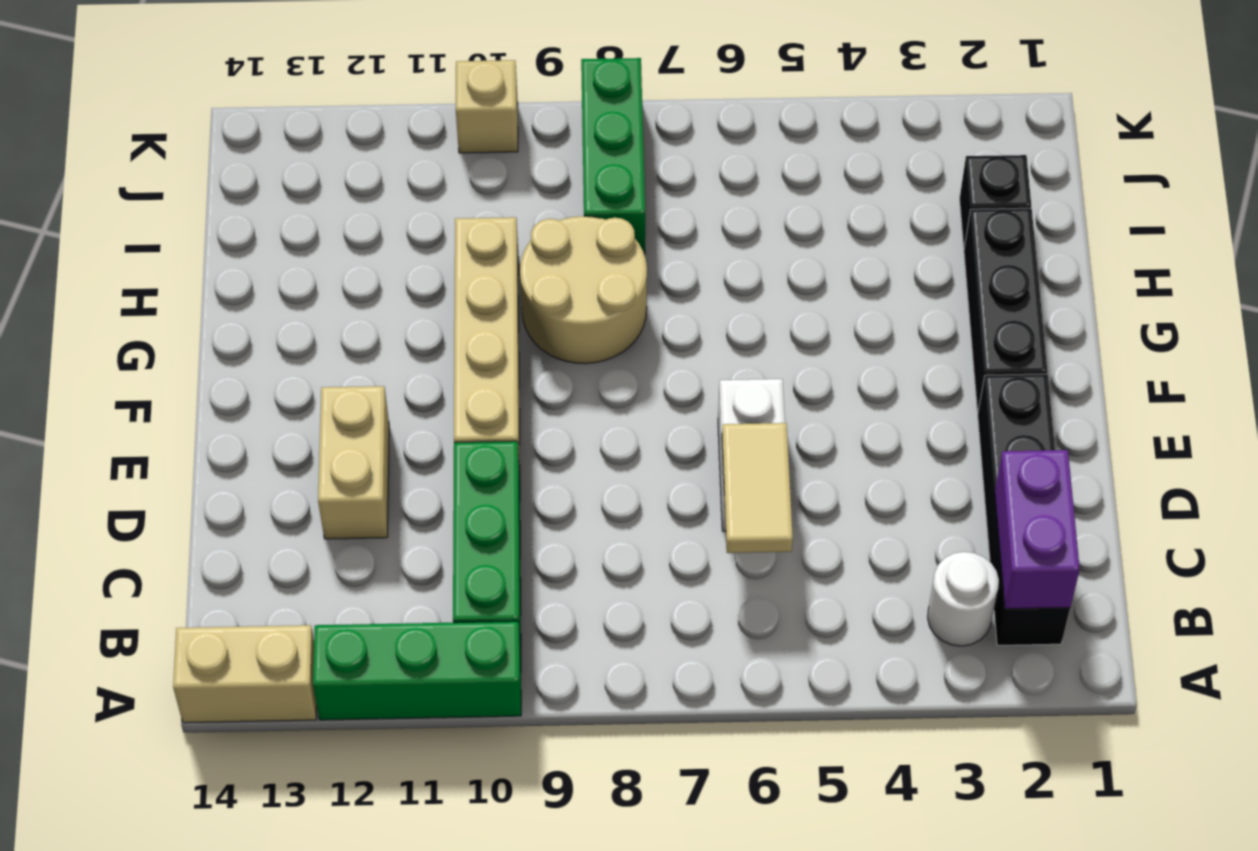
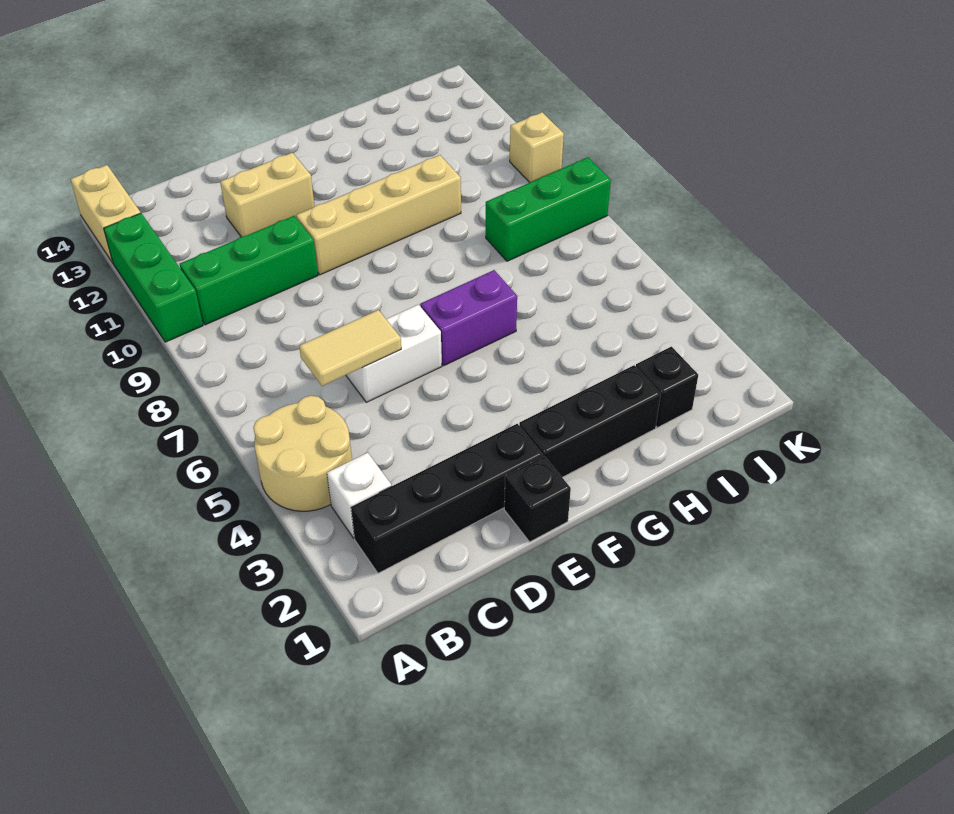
purple brick B2:C2 level 2 -> purple brick F6:G6 level 1
white round brick B3 level 1 -> white brick B3 level 1
none -> black brick E1 level 1
tan round brick G8:H9 level 1 -> tan round brick A4:B5 level 1

